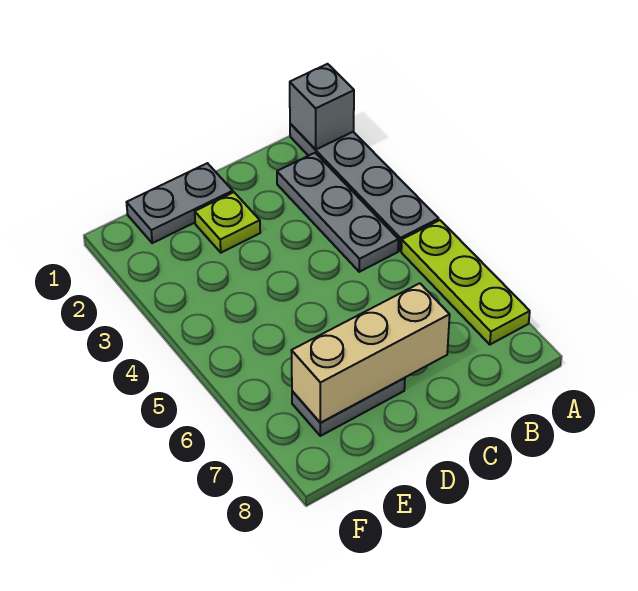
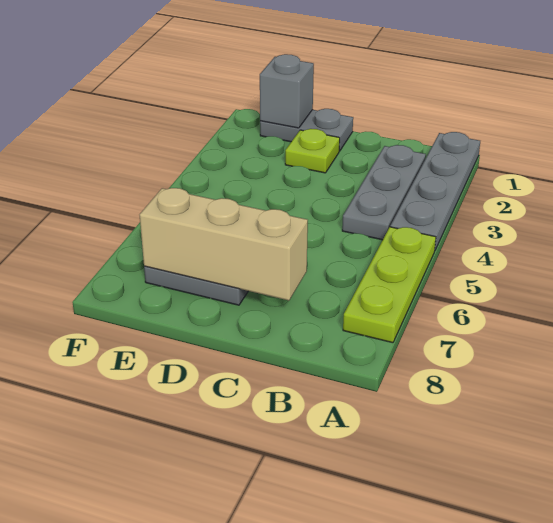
grey brick A1 level 2 -> grey brick E1 level 2

